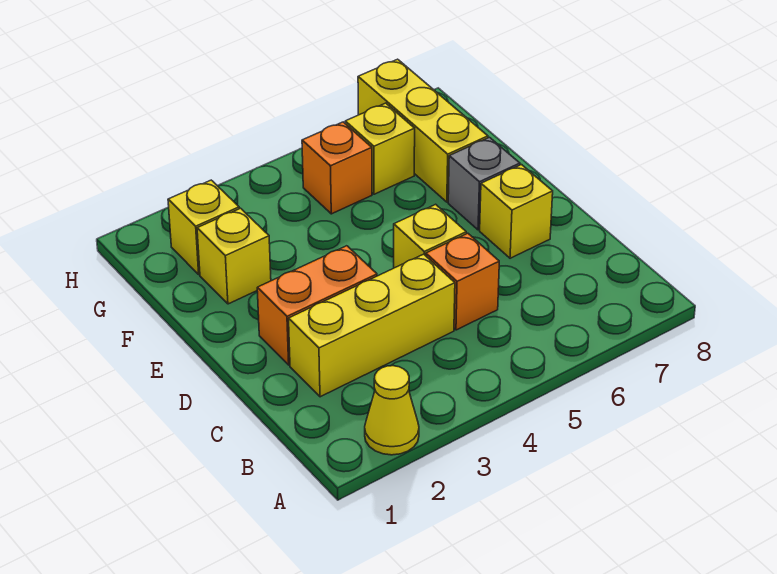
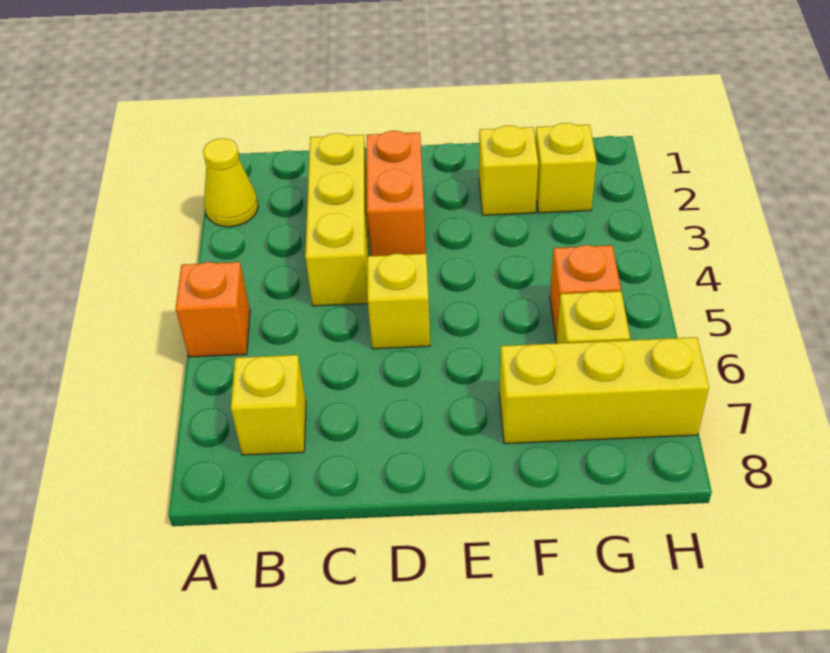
orange brick C5 level 1 -> orange brick A5 level 1
yellow brick D7 level 1 -> yellow brick B7 level 1
grey brick E7 level 1 -> none

